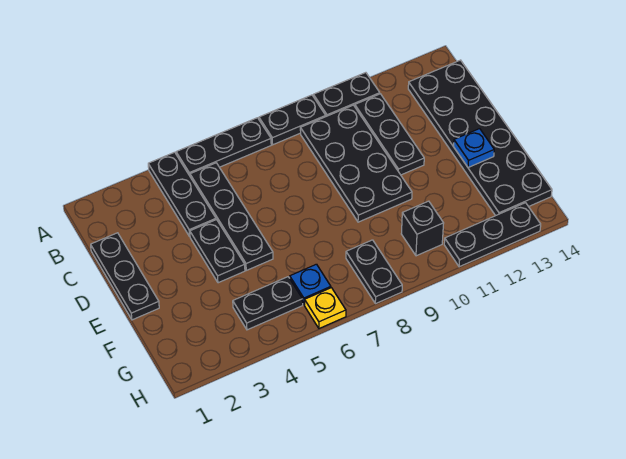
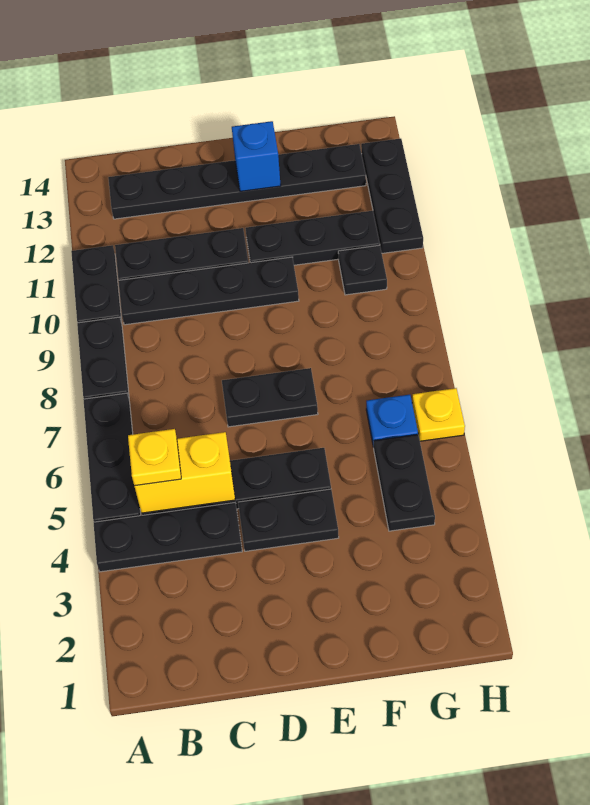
none -> yellow brick B5:C5 level 2
none -> yellow plate B5 level 3
black plate B9:E10 level 1 -> black plate B10:E10 level 1
black plate B13:G14 level 1 -> black plate B13:G13 level 1
black plate C1:E1 level 1 -> black plate E11:G11 level 1
blue plate E13 level 2 -> blue brick E13 level 2
black plate G8:H8 level 1 -> black plate D7:E7 level 1
black brick G10 level 1 -> black plate G10 level 1

